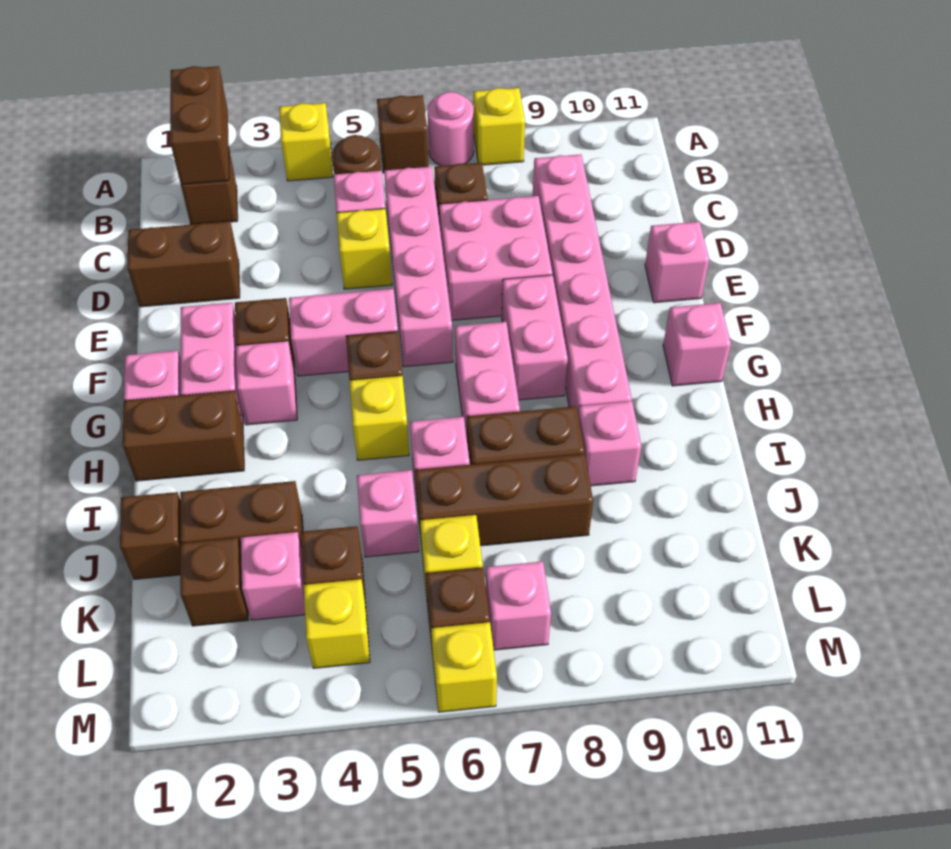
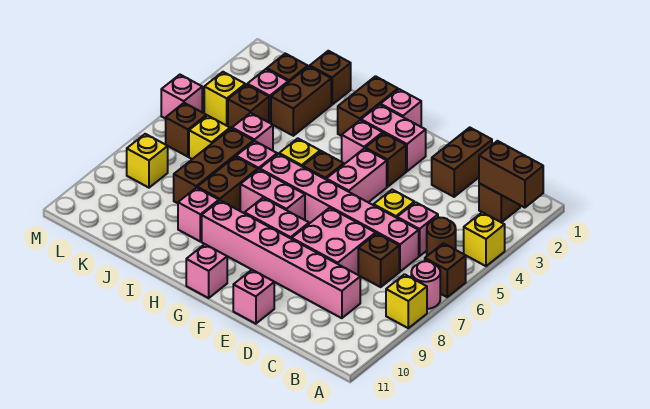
pink brick C6:F6 level 1 -> pink brick C6:H6 level 1
pink brick L7 level 1 -> pink brick M5 level 1
yellow brick M6 level 1 -> yellow brick L8 level 1

